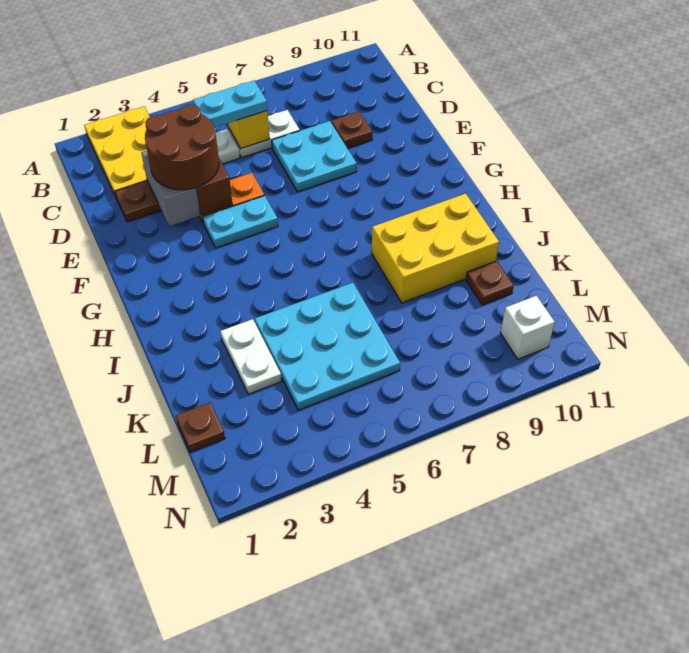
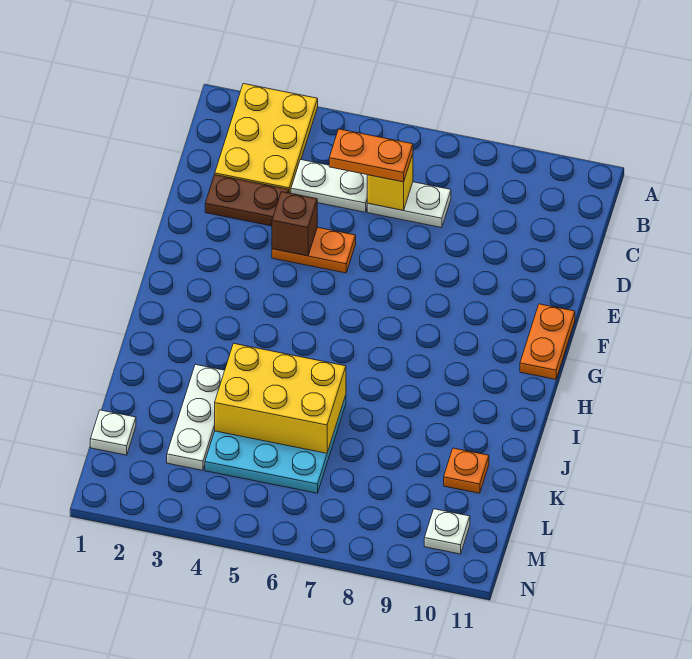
cyan plate C5:C6 level 3 -> orange plate C5:C6 level 3
grey brick D3:E3 level 2 -> none
brown round brick D3:E4 level 3 -> none
cyan plate D7:E8 level 1 -> none
brown plate D9 level 1 -> none
cyan plate F4:F5 level 1 -> none
none -> orange plate F11:G11 level 1
yellow brick I8:J10 level 1 -> yellow brick J4:K6 level 2
white plate J3:K3 level 1 -> white plate J3:L3 level 1
brown plate K10 level 1 -> orange plate K10 level 1
brown plate L1 level 1 -> white plate L1 level 1
white brick M10 level 1 -> white plate M10 level 1

